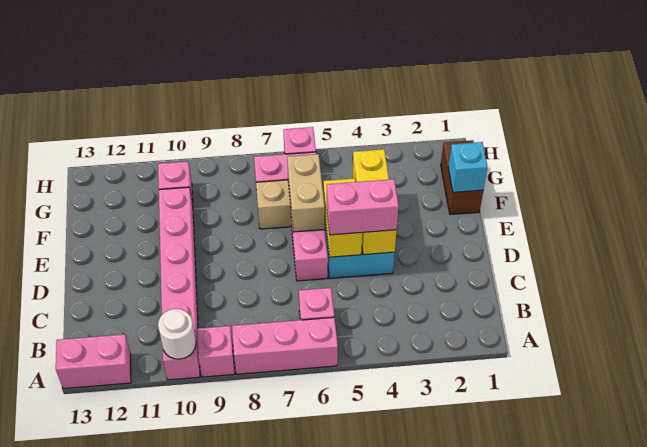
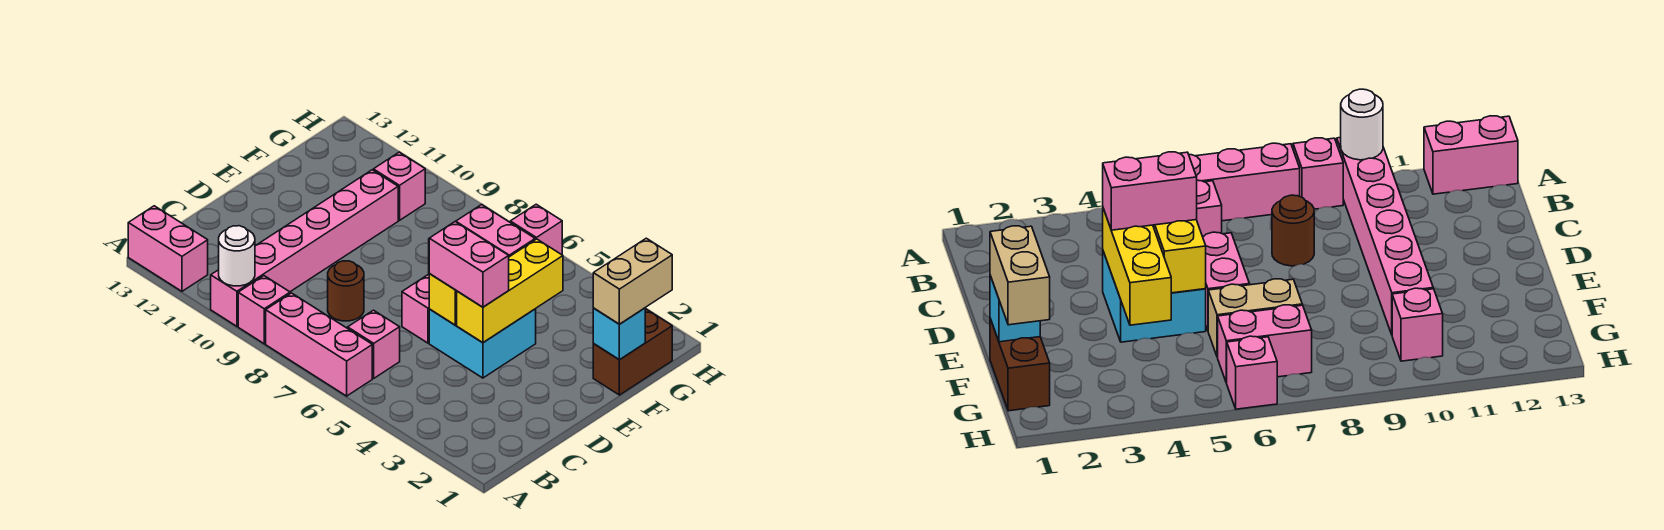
none -> brown round brick C8 level 1
tan brick E6:F6 level 2 -> tan brick F1:G1 level 3

